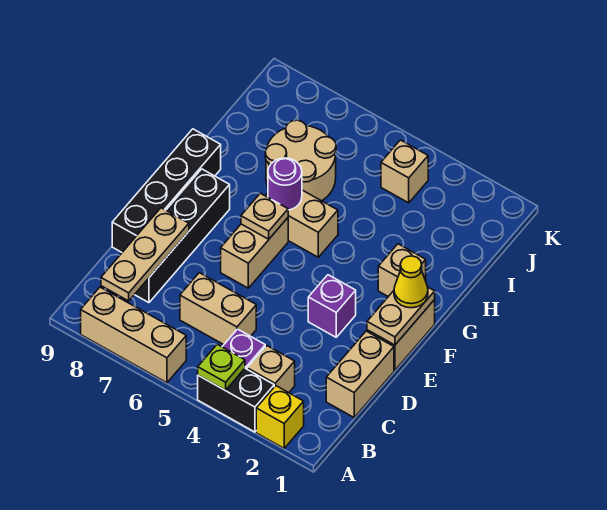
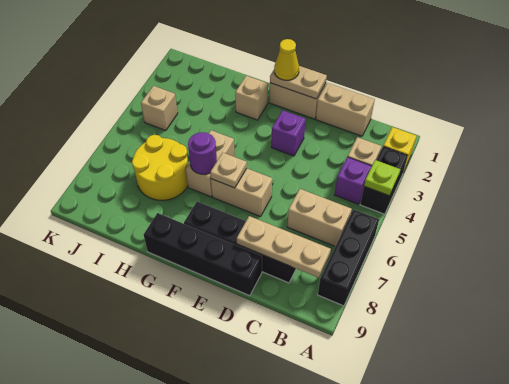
tan brick A6:A8 level 1 -> black brick A6:A8 level 1
tan brick C5:C6 level 1 -> tan brick B6:C6 level 1
tan round brick H6:I7 level 1 -> yellow round brick H6:I7 level 1

